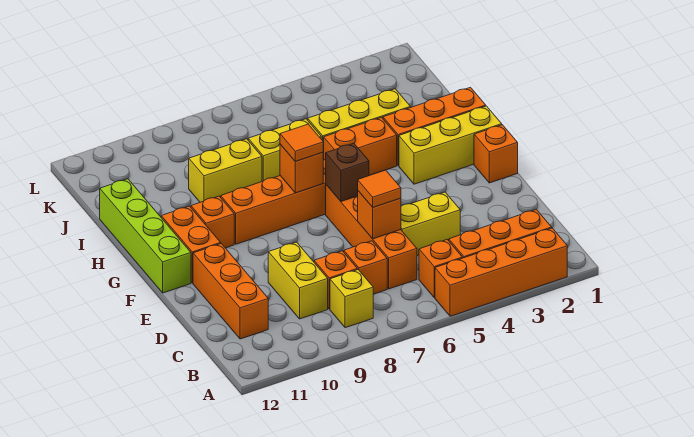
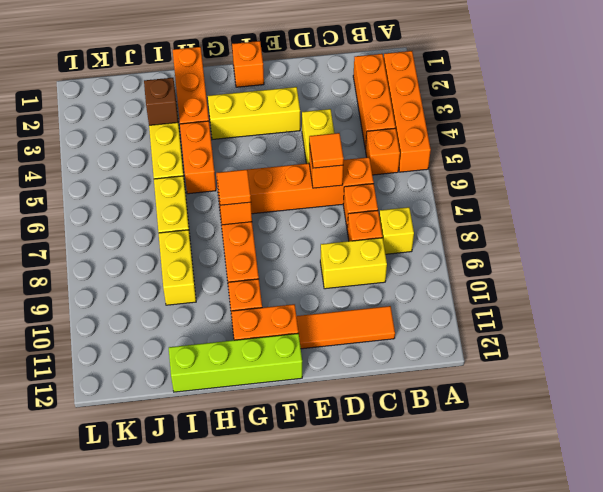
orange brick C11:E11 level 1 -> orange tile C11:E11 level 1
brown brick F6 level 2 -> brown brick I3 level 2
yellow brick G1:G3 level 1 -> yellow brick E3:G3 level 1

